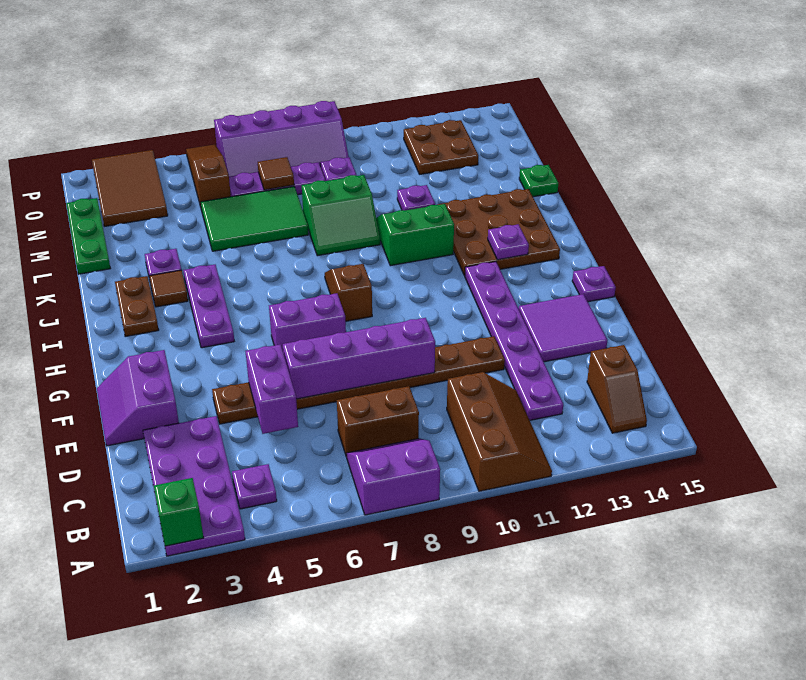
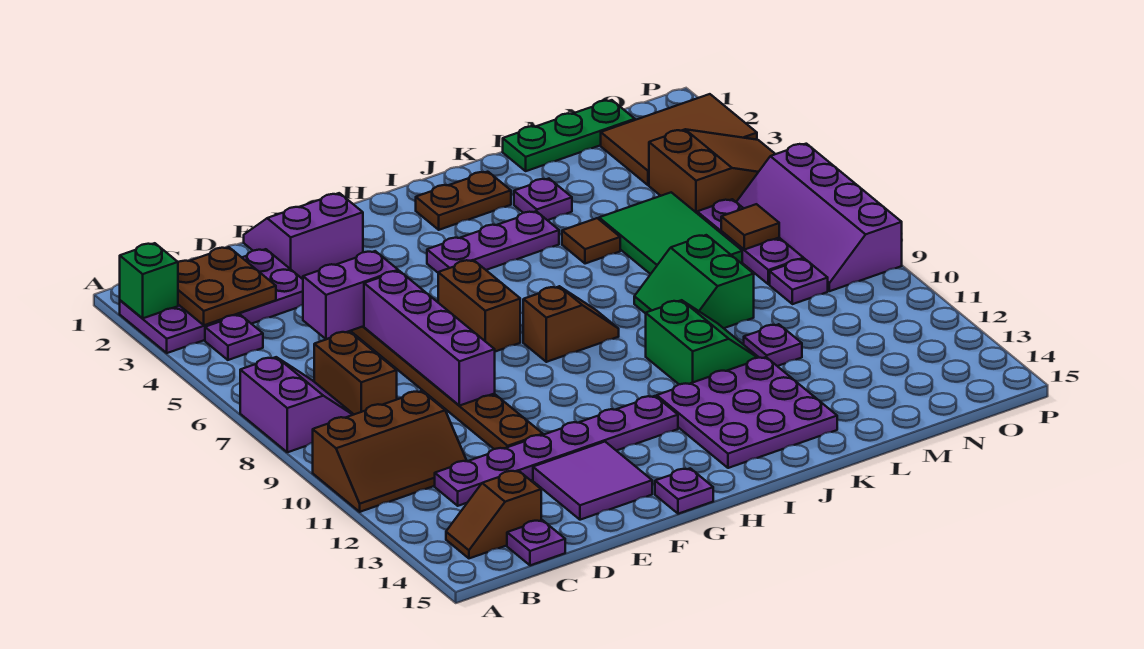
purple brick G6:G7 level 1 -> brown brick G6:G7 level 1
brown plate I12:K14 level 1 -> purple plate I12:K14 level 1
purple plate I13 level 2 -> purple plate C15 level 1
brown tile J3 level 1 -> brown tile K5 level 1
green plate L15 level 1 -> none
brown slope N5:P5 level 1 top N -> brown slope N4:P5 level 1 top N
brown plate N12:O13 level 1 -> brown plate B2:C3 level 2

